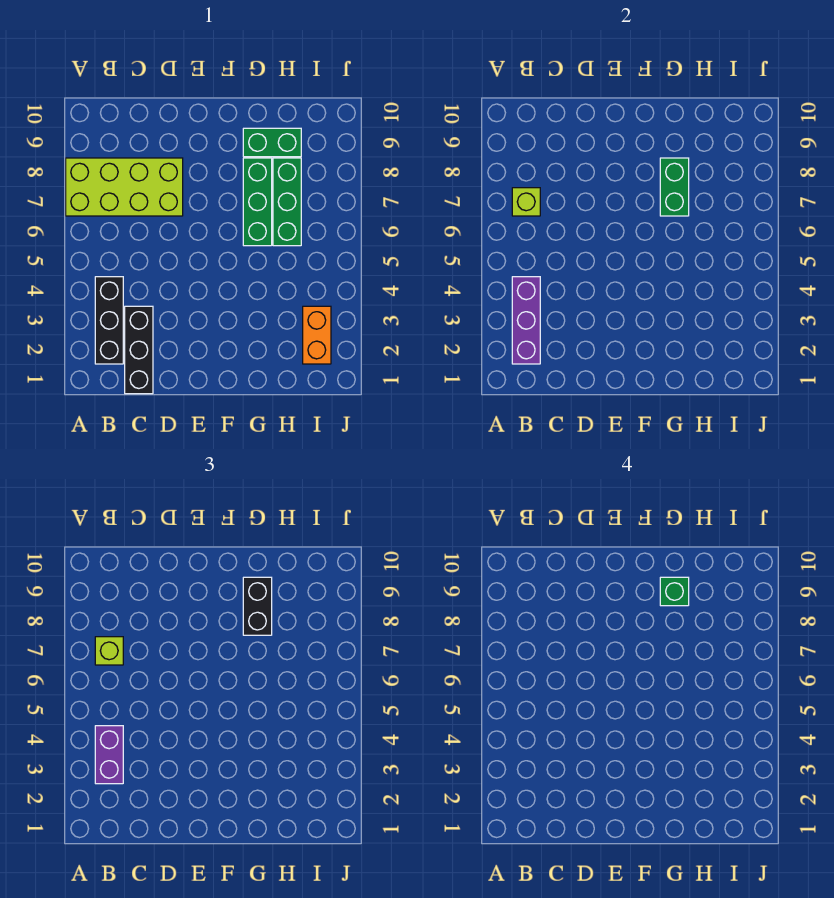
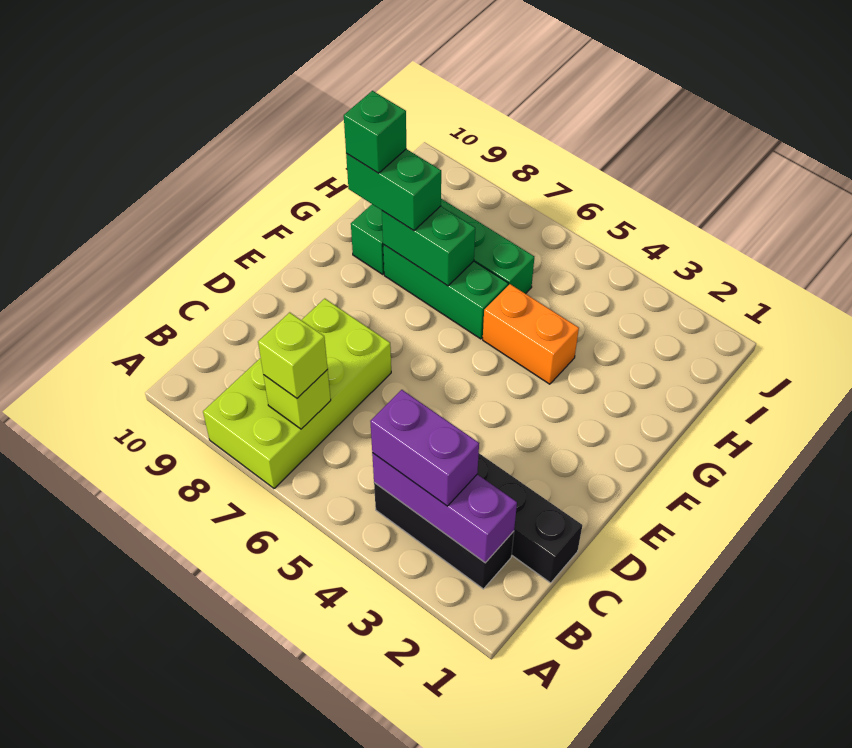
black brick G8:G9 level 3 -> green brick G8:G9 level 3
orange brick I2:I3 level 1 -> orange brick G4:G5 level 1

